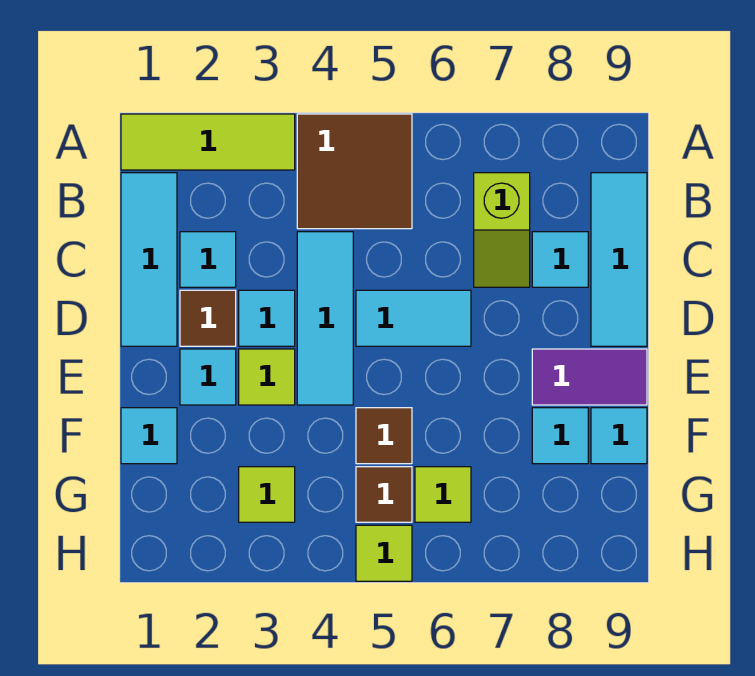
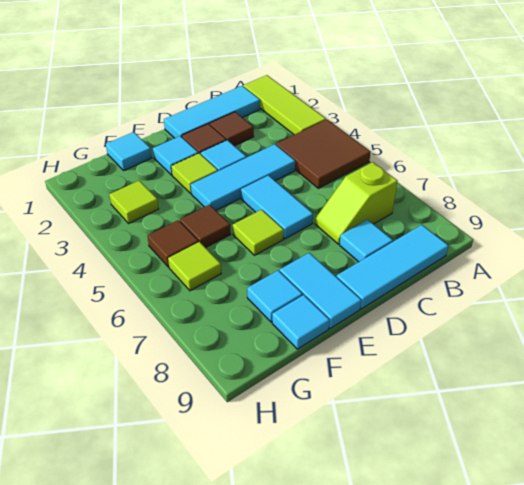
cyan tile C2 level 1 -> brown tile C2 level 1
purple tile E8:E9 level 1 -> cyan tile E8:E9 level 1
lime tile H5 level 1 -> lime tile E6 level 1

